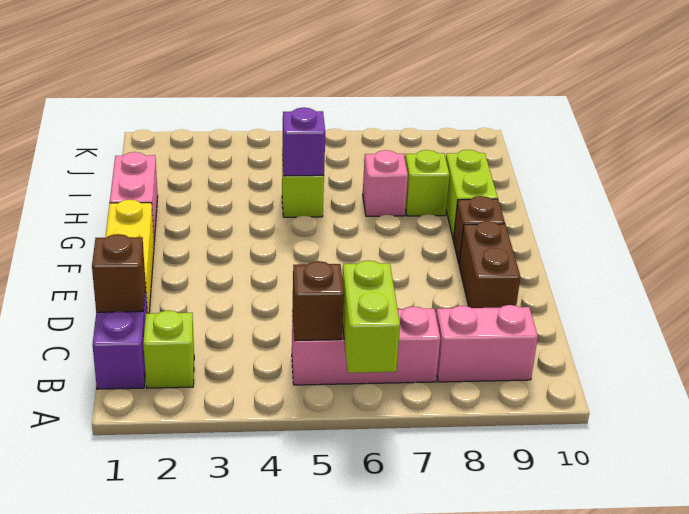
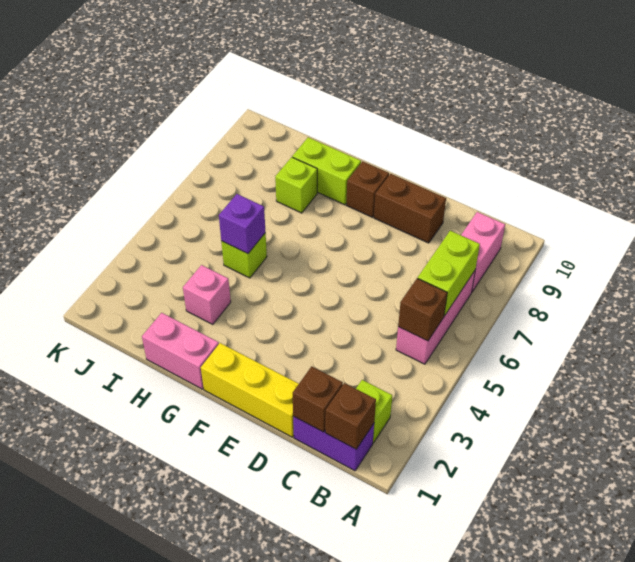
lime brick A6:B6 level 2 -> lime brick B6:B7 level 2
none -> brown brick B1 level 2
pink brick H7 level 1 -> pink brick H3 level 1

